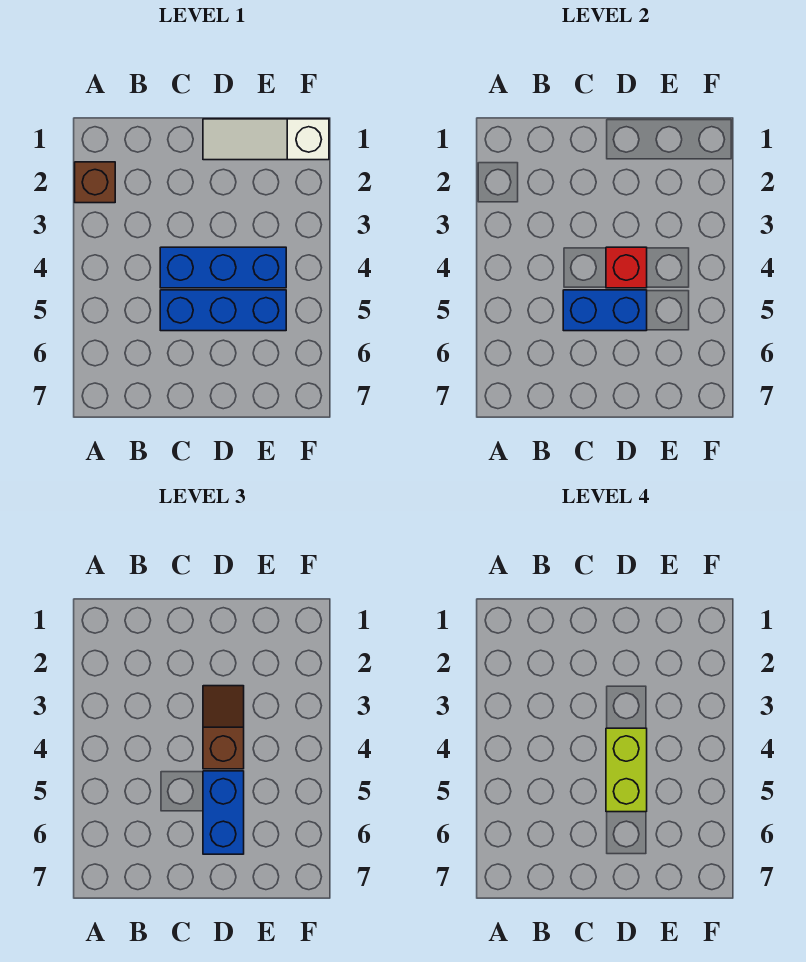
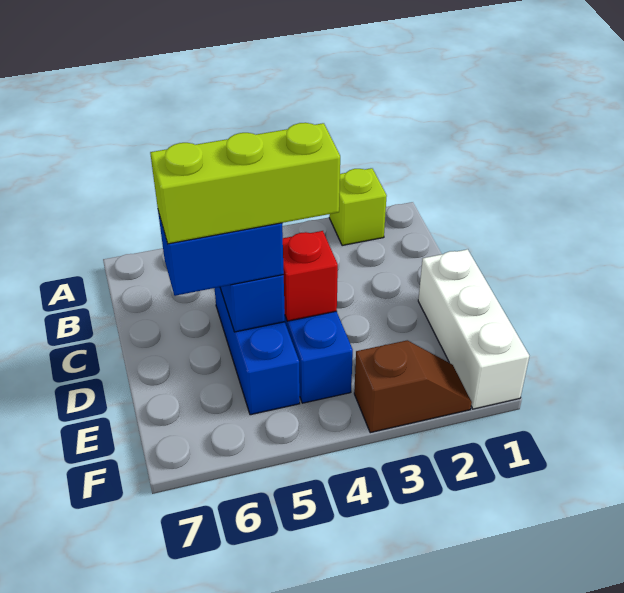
brown brick A2 level 1 -> lime brick A2 level 1
white slope D1:F1 level 1 top F -> white brick D1:F1 level 1
brown slope D3:D4 level 3 top 4 -> brown slope F2:F3 level 1 top 3
lime brick D4:D5 level 4 -> lime brick D4:D6 level 4

